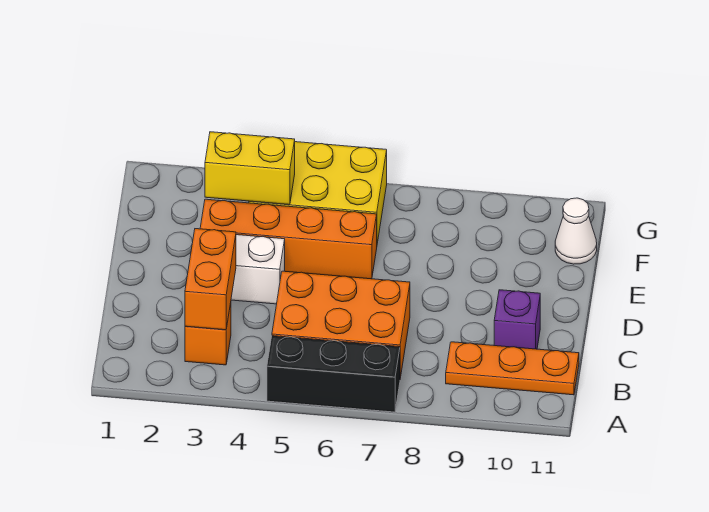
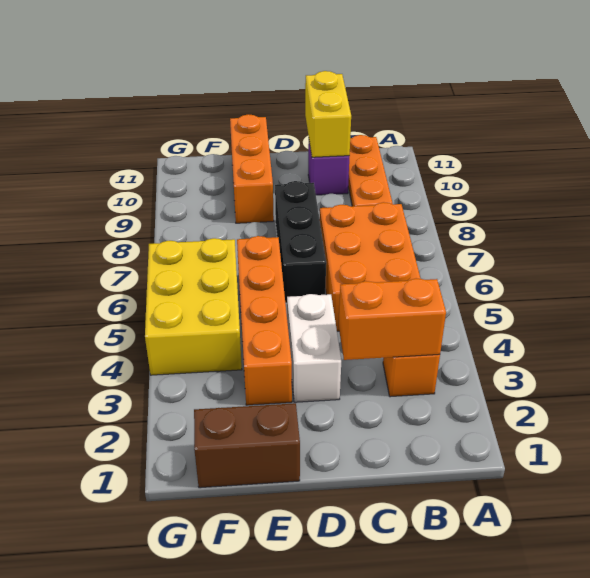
black brick A5:A7 level 1 -> black brick D6:D8 level 1
none -> brown brick E1:F1 level 1
none -> orange brick E9:E11 level 1
yellow brick F3:F4 level 2 -> yellow brick C10:C11 level 2
white cone F11 level 1 -> none

